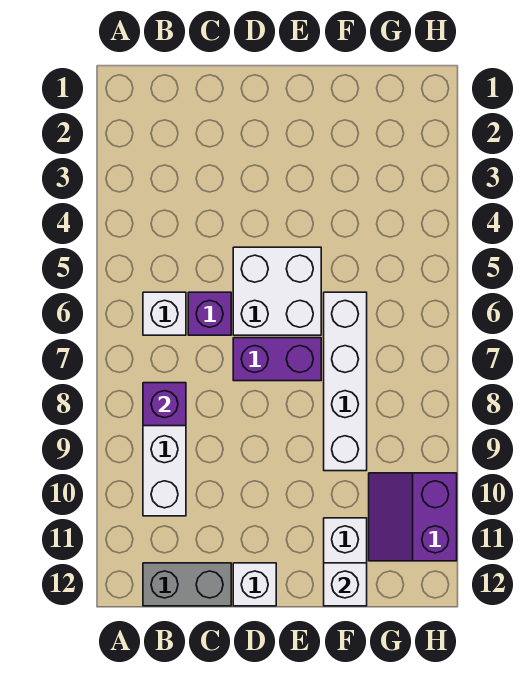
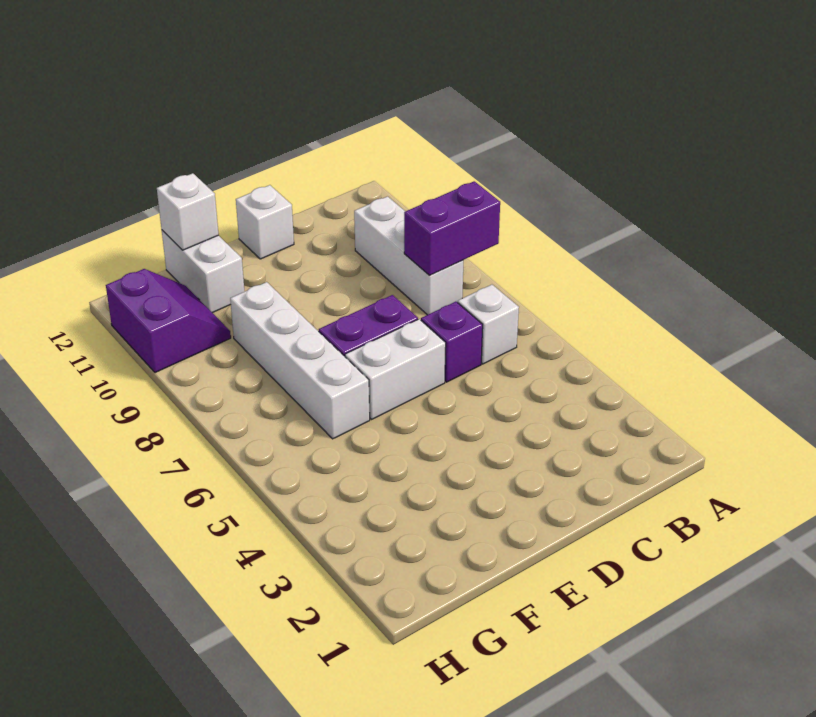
purple brick B8 level 2 -> purple brick A8:B8 level 2
grey brick B12:C12 level 1 -> none
white brick D5:E6 level 1 -> white brick D6:E6 level 1

